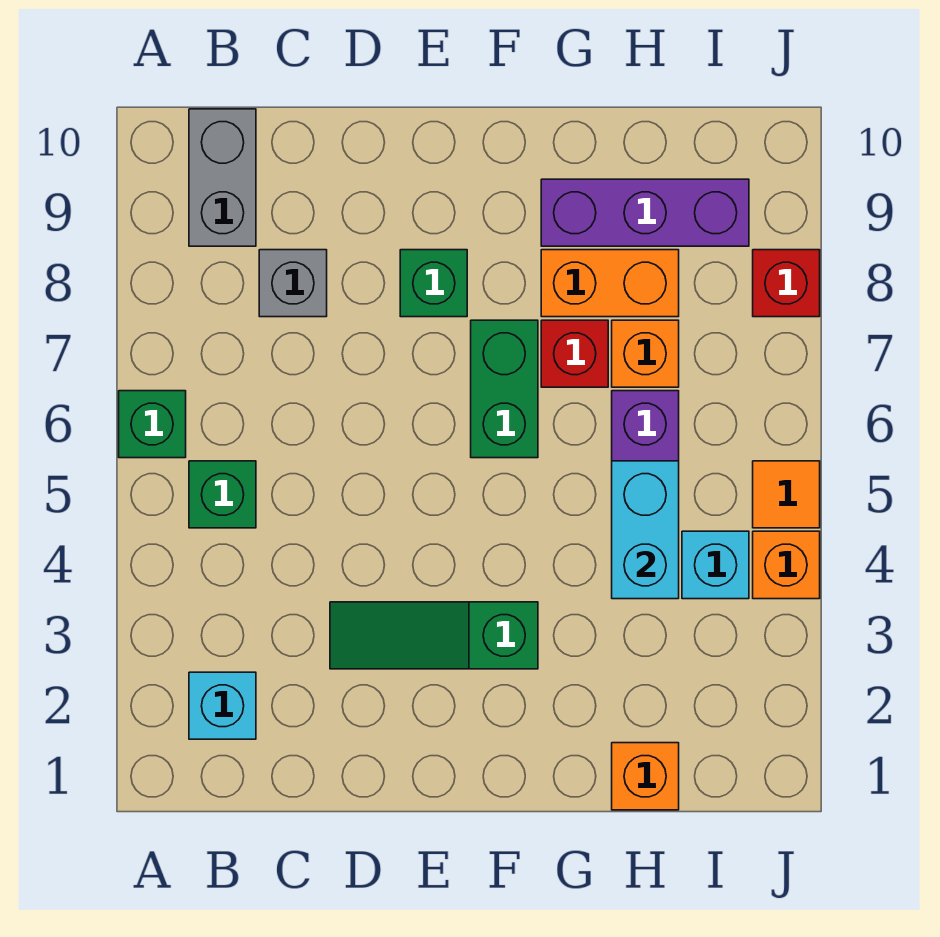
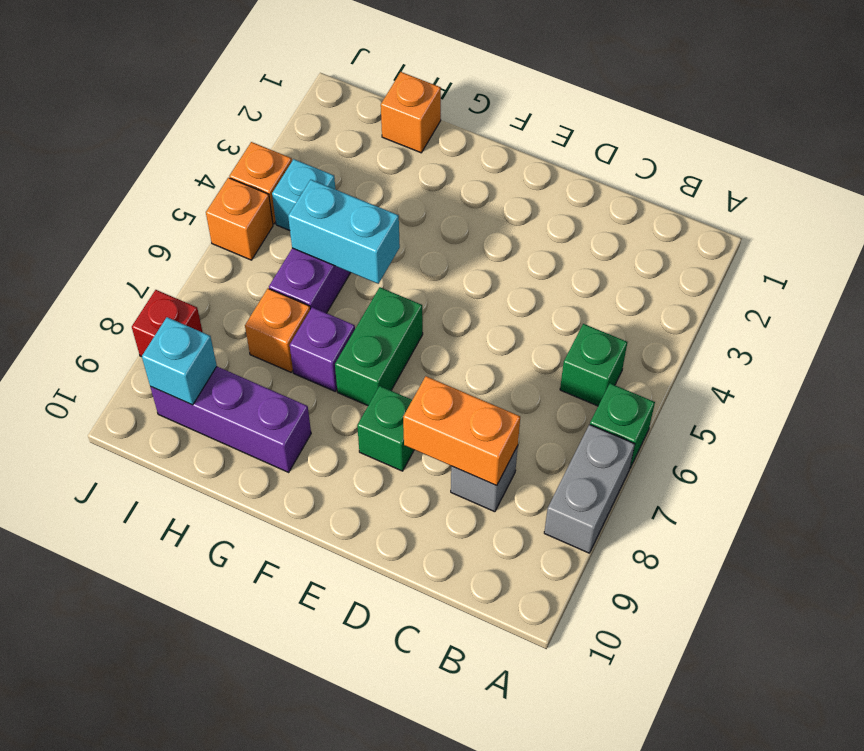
cyan brick B2 level 1 -> cyan brick I9 level 2
grey brick B9:B10 level 1 -> grey brick A7:A8 level 1
green slope D3:F3 level 1 top F -> none
red brick G7 level 1 -> purple brick G7 level 1
orange brick G8:H8 level 1 -> orange brick C8:D8 level 2
cyan brick H4:H5 level 2 -> cyan brick G5:H5 level 2
orange tile J5 level 1 -> orange brick J5 level 1

